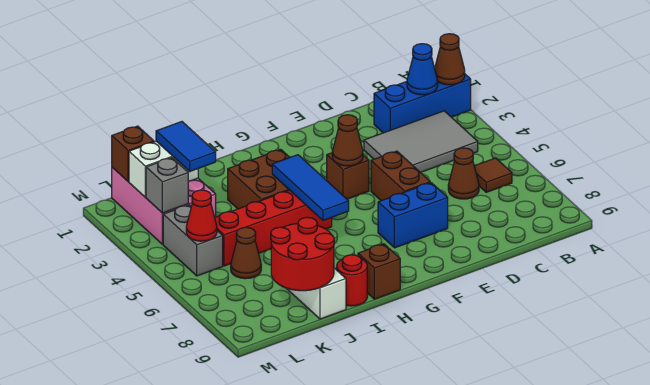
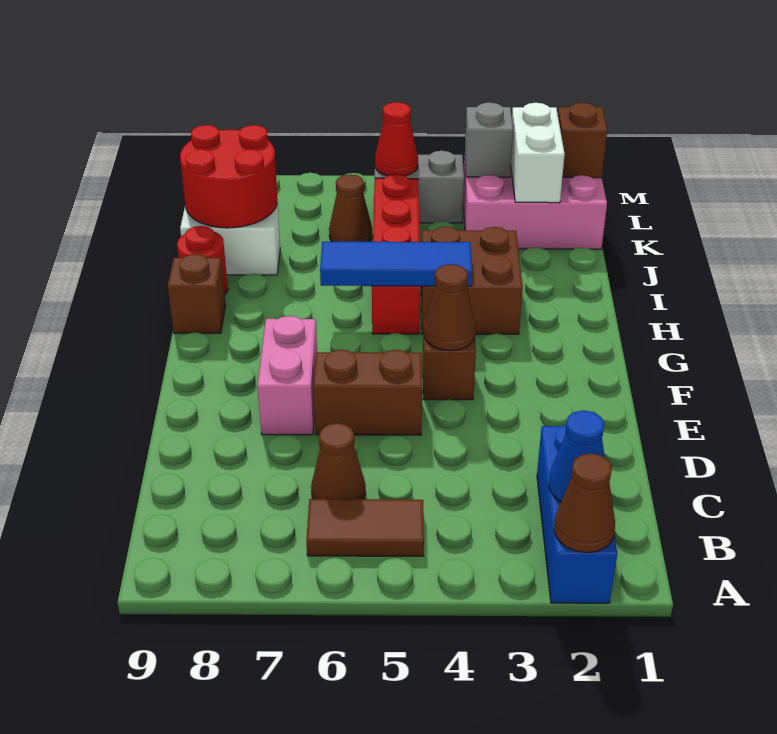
grey tile B3:D4 level 1 -> none
brown tile B6 level 1 -> brown tile B5:B6 level 1
blue brick E7:F7 level 1 -> pink brick E7:F7 level 1
blue tile K2:K3 level 3 -> none

